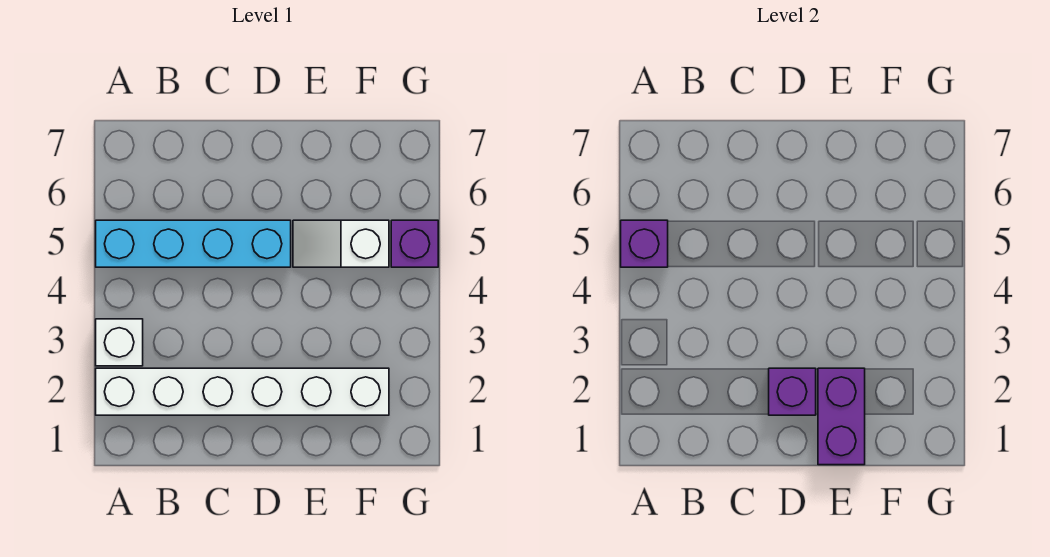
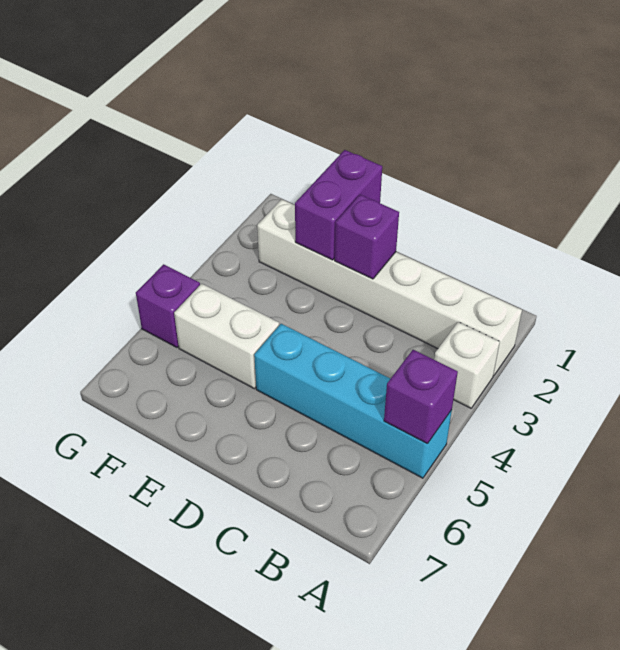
white slope E5:F5 level 1 top F -> white brick E5:F5 level 1

